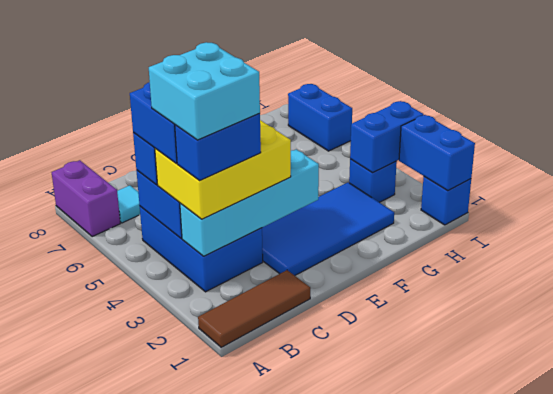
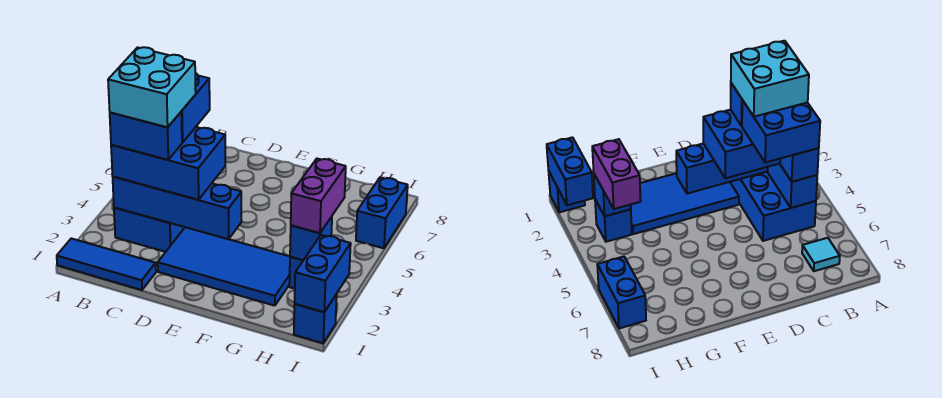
brown tile A1:C1 level 1 -> blue tile A1:C1 level 1
purple brick A7:A8 level 1 -> purple brick H3:H4 level 3
cyan brick B3:E3 level 2 -> blue brick B3:E3 level 2
yellow brick B3:D4 level 3 -> blue brick B3:D4 level 3
blue brick H3:I3 level 2 -> blue brick H3 level 2

